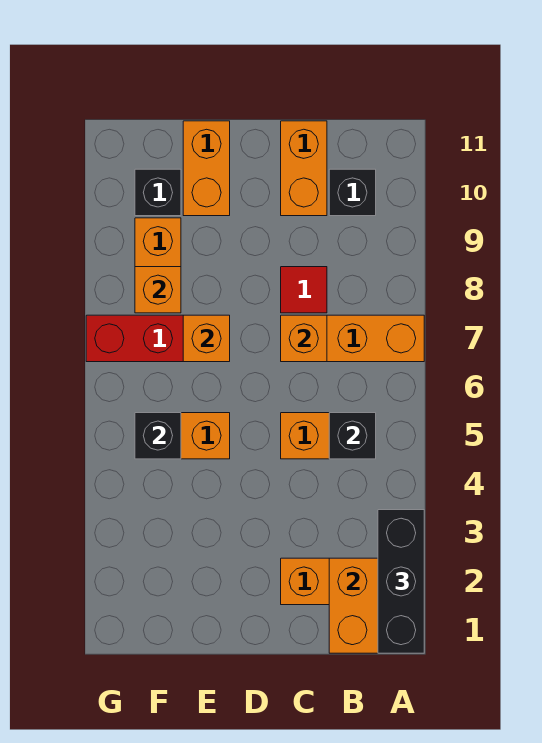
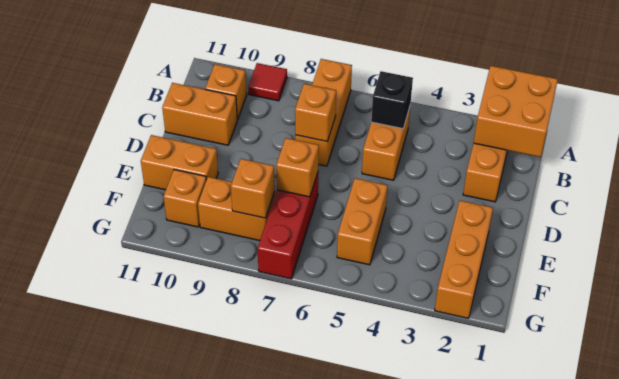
black brick A1:A3 level 3 -> none
black brick B10 level 1 -> orange brick B10 level 1
red tile C8 level 1 -> red tile A9 level 1
none -> orange brick E2:G2 level 1
black brick F5 level 2 -> none
black brick F10 level 1 -> orange brick F10 level 1

